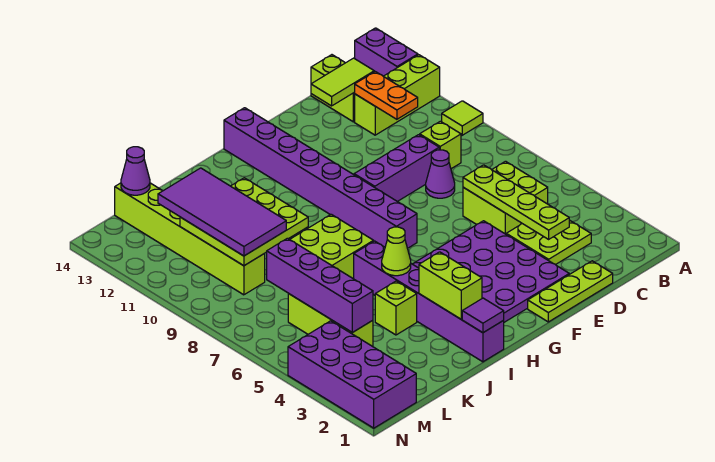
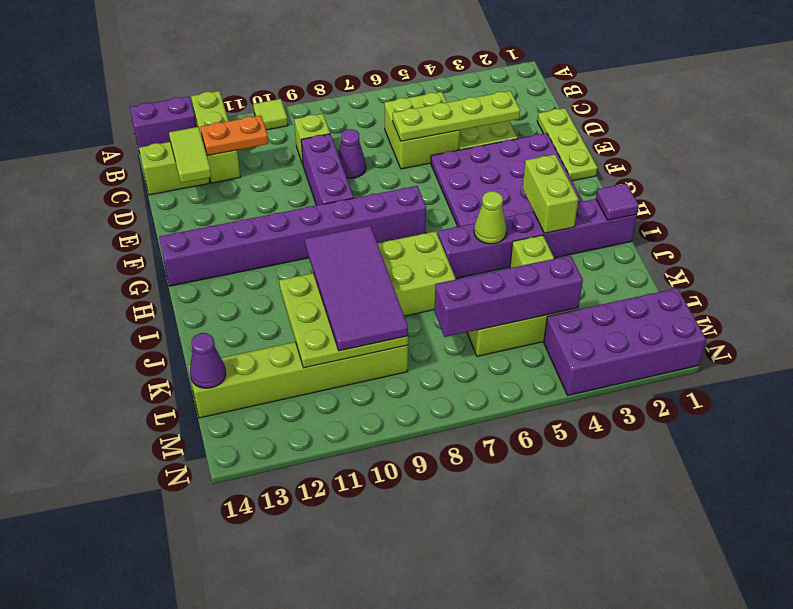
lime brick I2:I3 level 2 -> lime brick H3:I3 level 2
purple tile K9:L12 level 3 -> purple tile I9:L10 level 3

